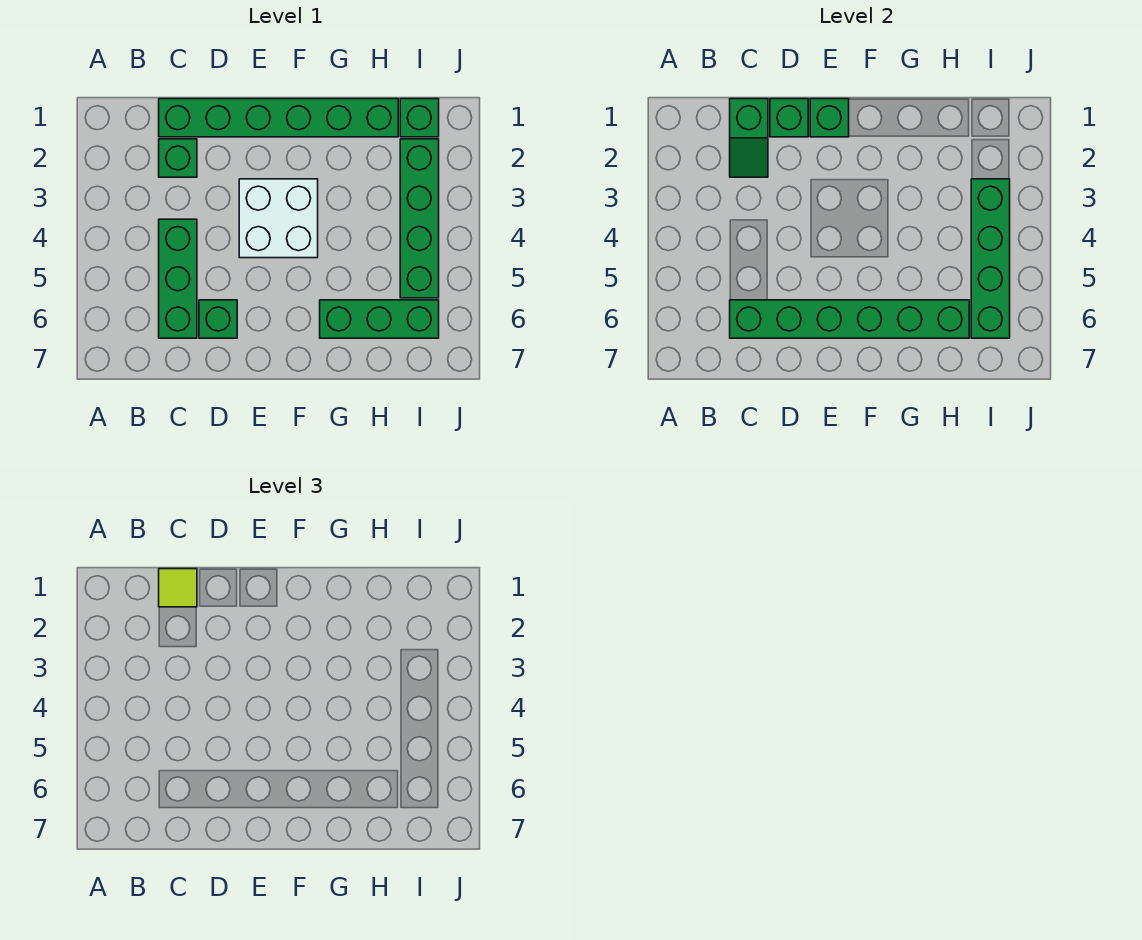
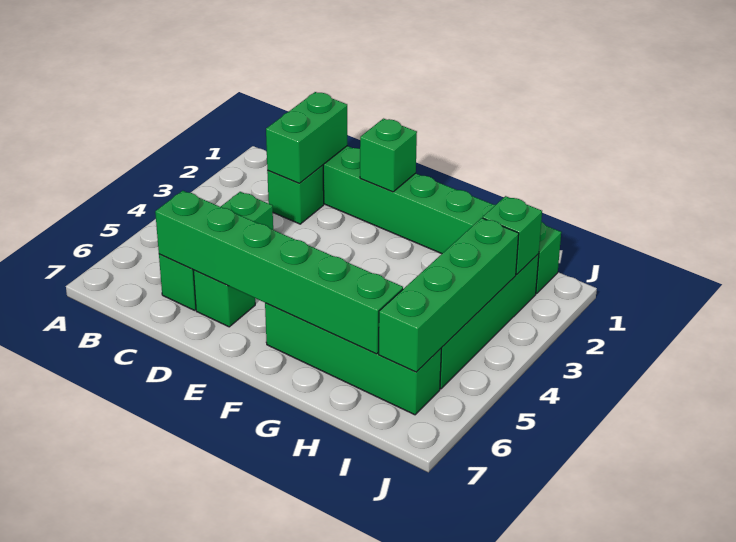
green slope C1:C2 level 2 top 1 -> green brick C1:C2 level 2
lime tile C1 level 3 -> none
green brick D1 level 2 -> green brick I2 level 2
white brick E3:F4 level 1 -> none
green brick G6:I6 level 1 -> green brick F6:I6 level 1

